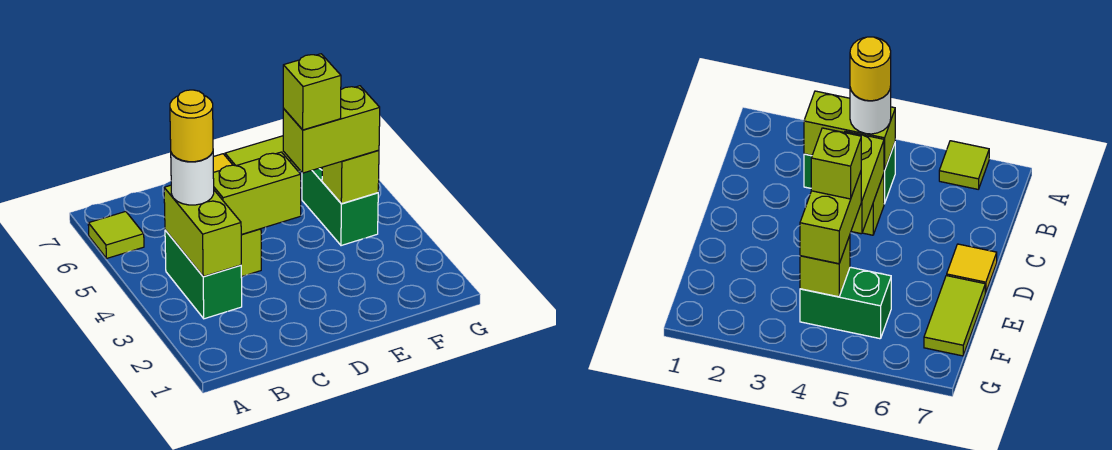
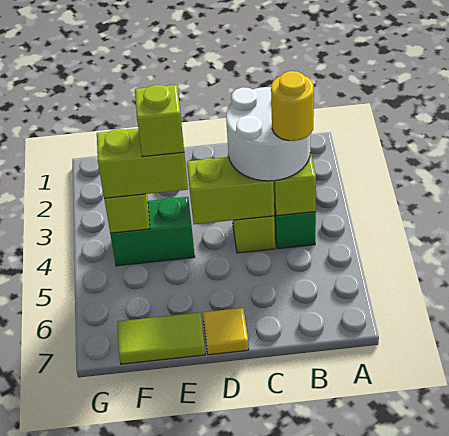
lime tile A6 level 1 -> none
white round brick B4 level 3 -> white round brick B3:C4 level 3
green brick F4:F5 level 1 -> green brick E4:F4 level 1

